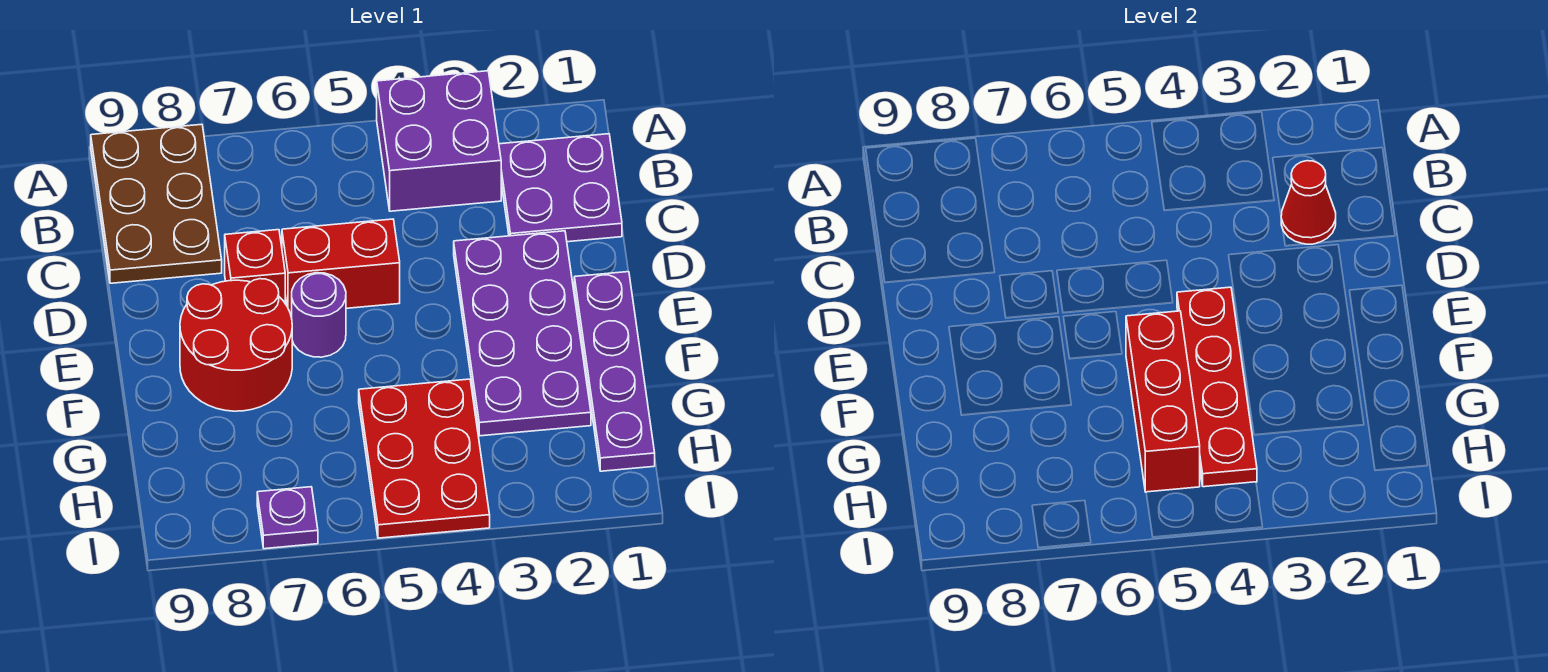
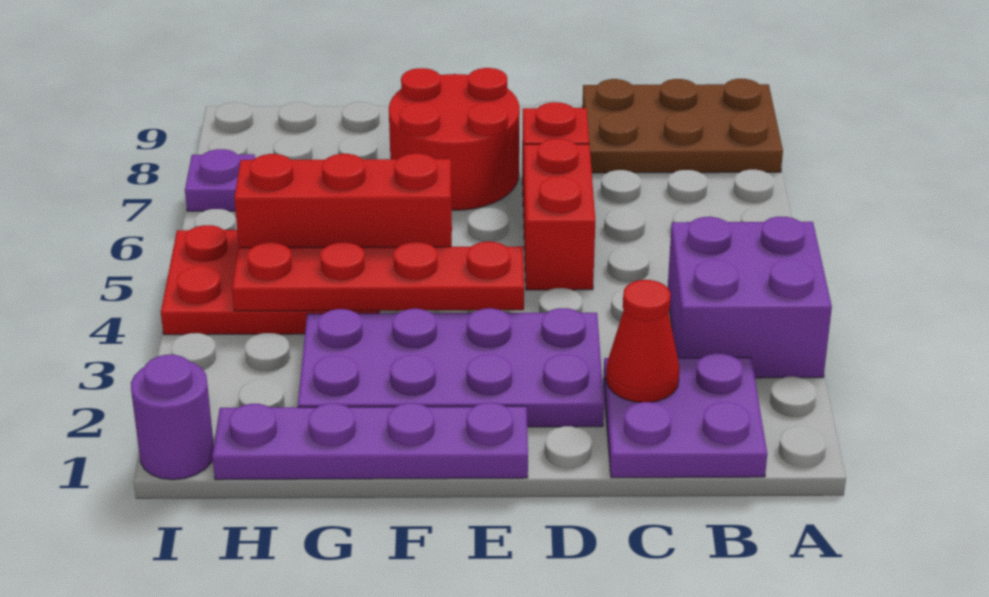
purple round brick E6 level 1 -> purple round brick I1 level 1

